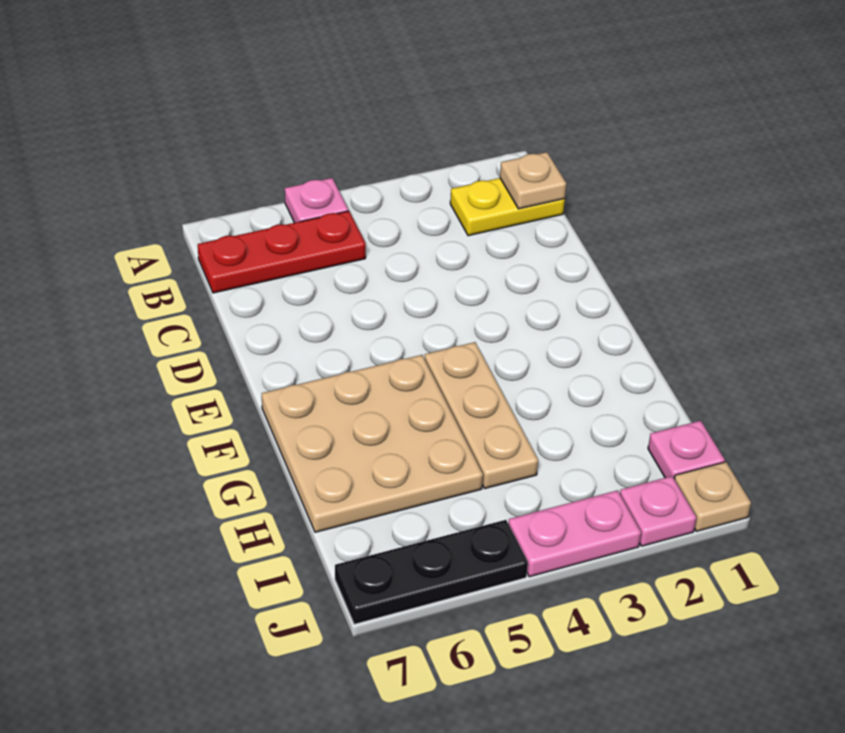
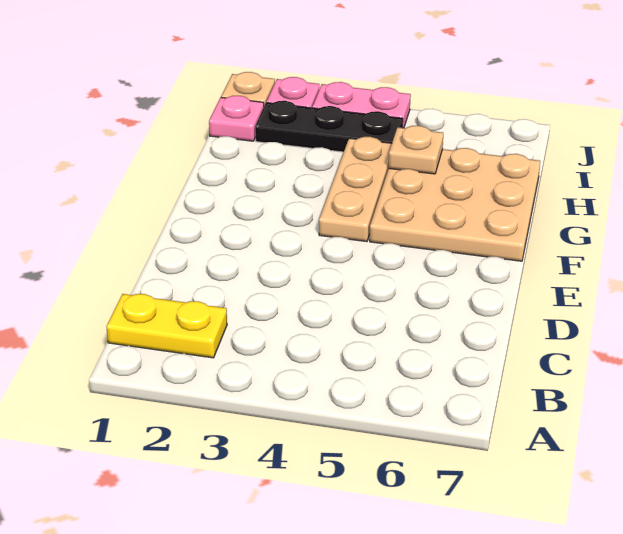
pink plate A5 level 1 -> none
tan plate B1 level 2 -> tan plate H5 level 2
red plate B5:B7 level 1 -> none
black plate J5:J7 level 1 -> black plate I2:I4 level 1

